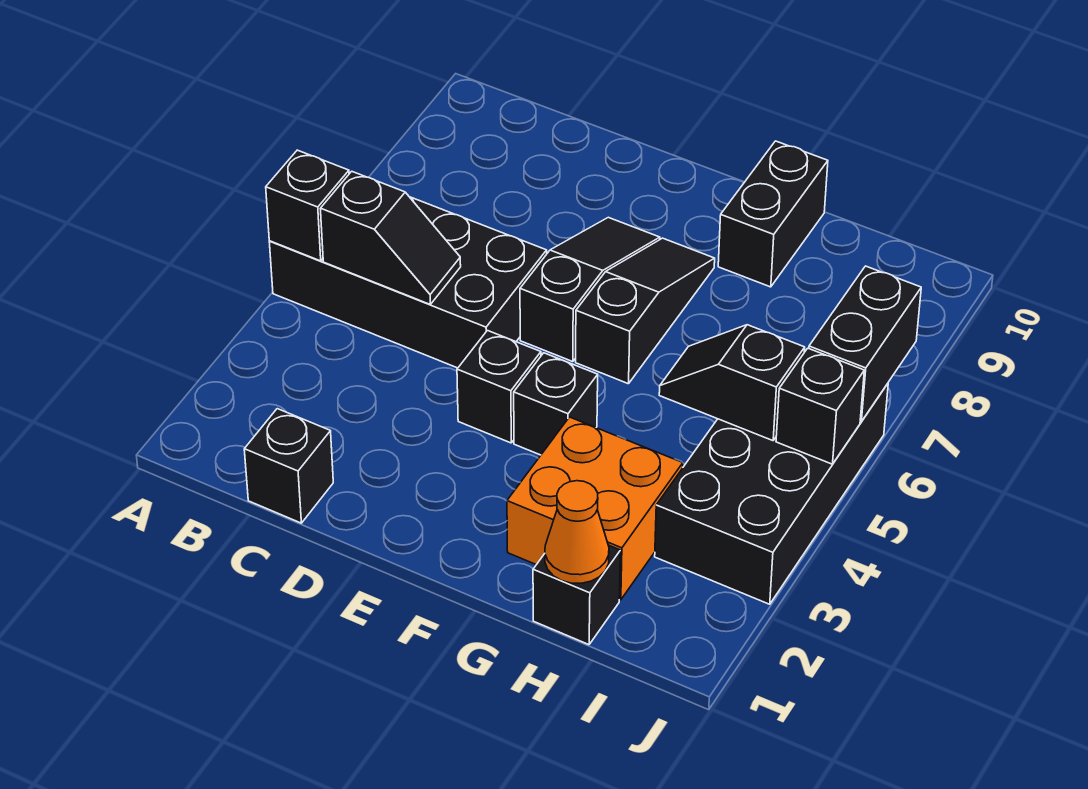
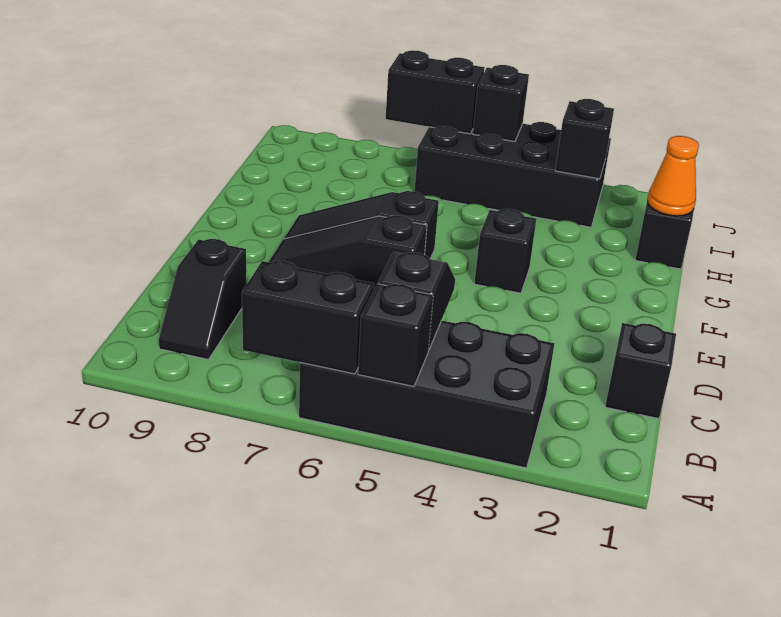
black brick A5:D6 level 1 -> black brick A3:B6 level 1
black brick E4 level 1 -> black brick I3 level 2
orange brick G2:H3 level 1 -> none
black brick G9:G10 level 1 -> black brick A6:A7 level 2
black slope H5:I5 level 2 top I -> black slope B9:C9 level 1 top C

